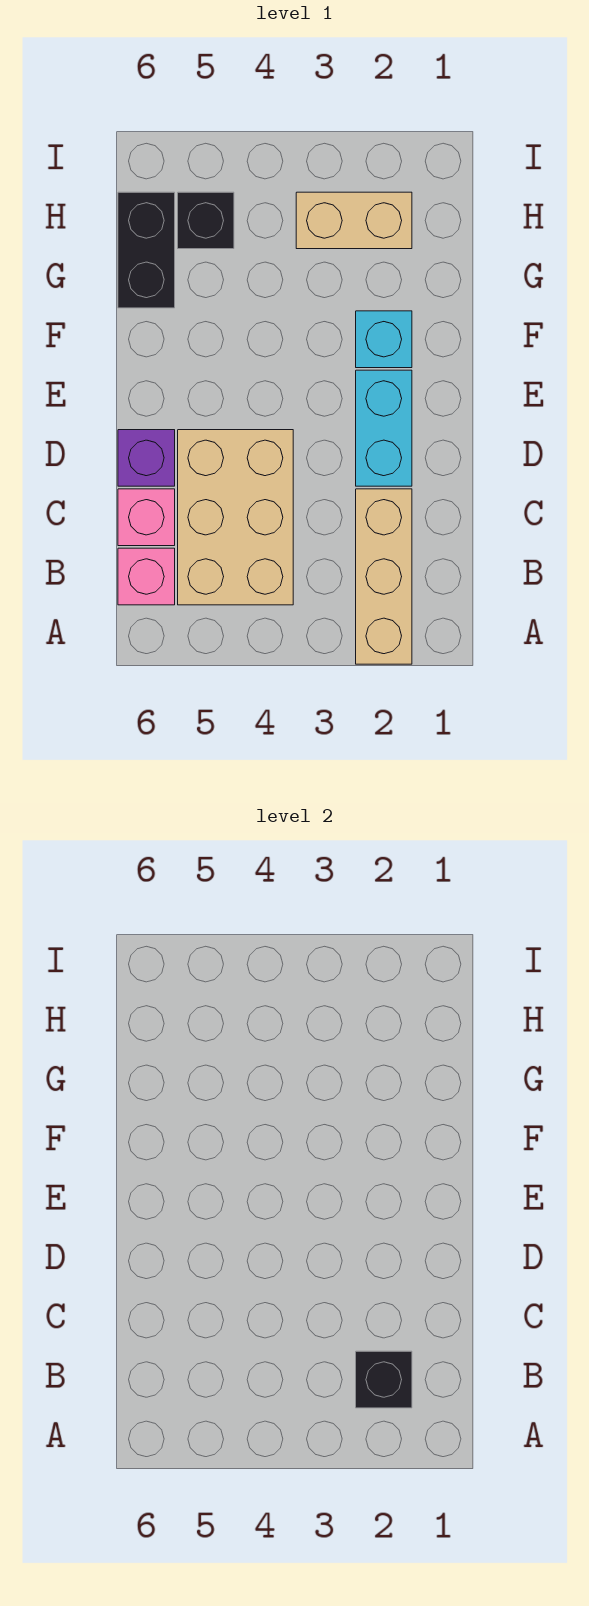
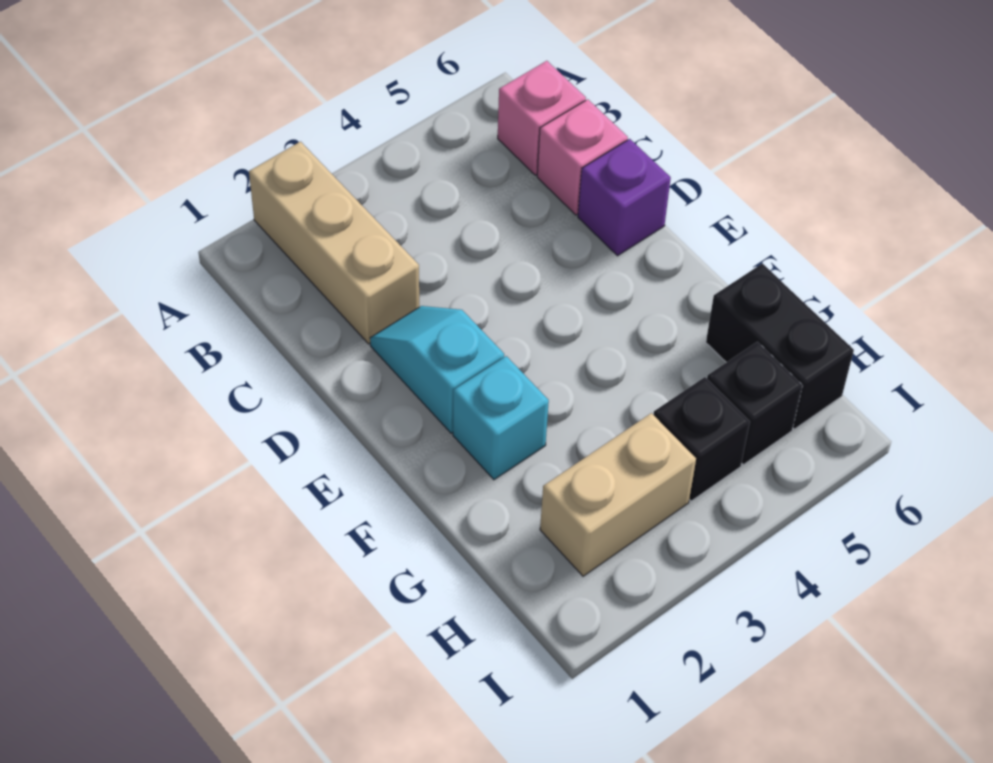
black brick B2 level 2 -> black brick H4 level 1
tan brick B4:D5 level 1 -> none
cyan brick D2:E2 level 1 -> cyan slope D2:E2 level 1 top E

